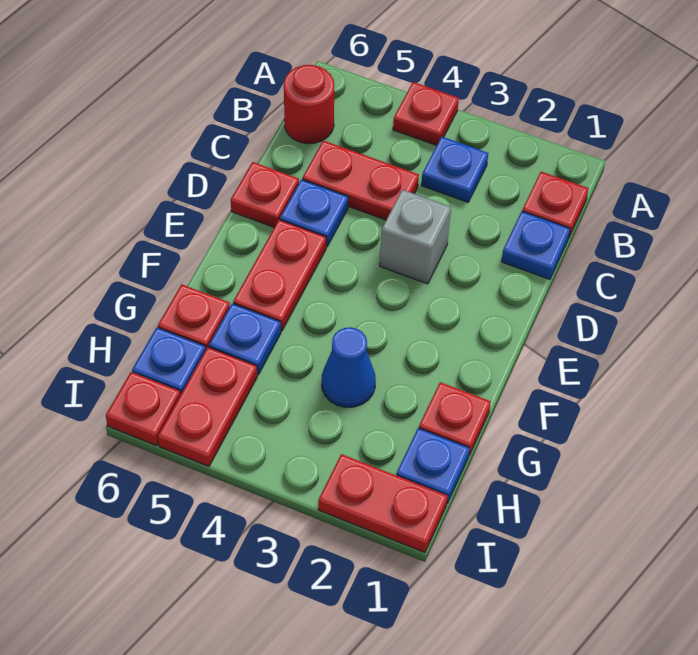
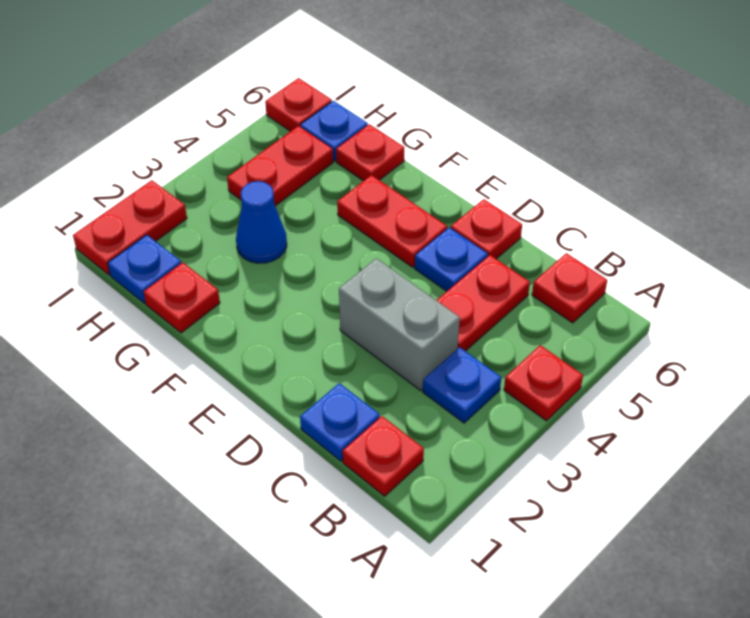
red round brick B6 level 1 -> red plate B6 level 1
grey brick D3 level 1 -> grey brick C3:D3 level 1
blue plate G5 level 1 -> none
red plate H5:I5 level 1 -> red plate H4:H5 level 1

